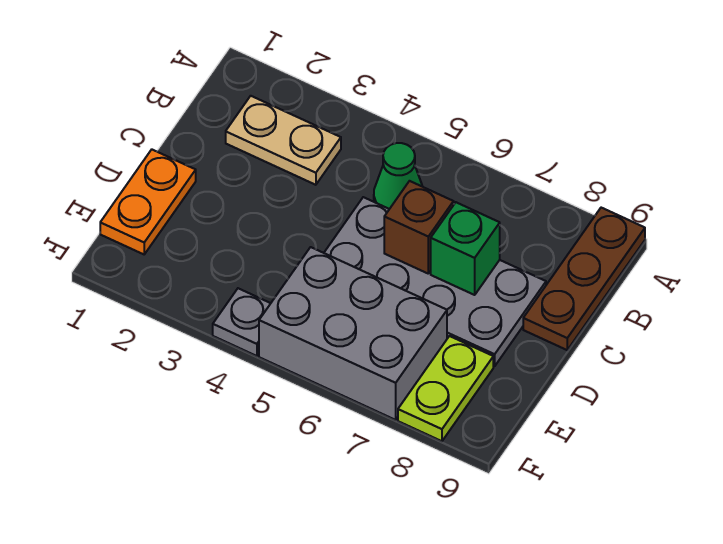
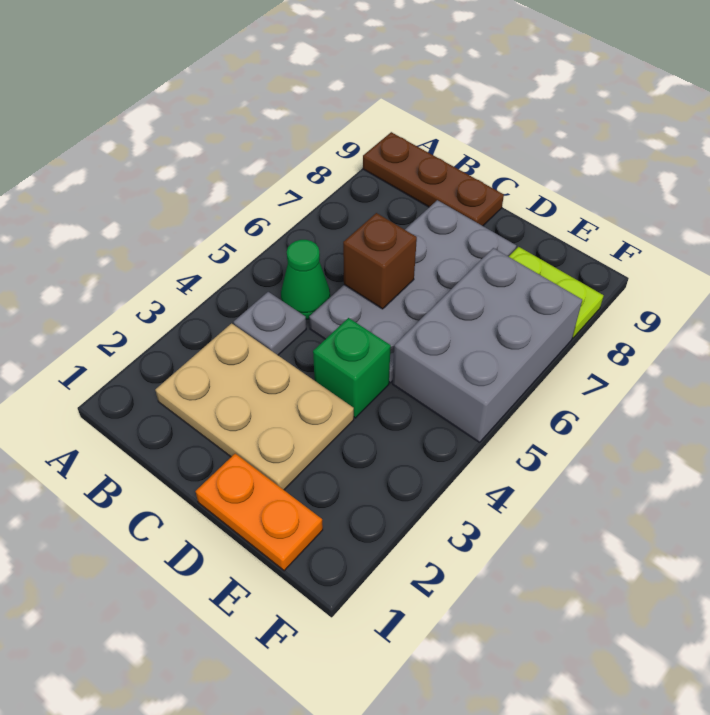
tan plate B2:B3 level 1 -> tan plate B2:D3 level 1
green brick C7 level 2 -> green brick D4 level 1
grey plate F4 level 1 -> grey plate B4 level 1

